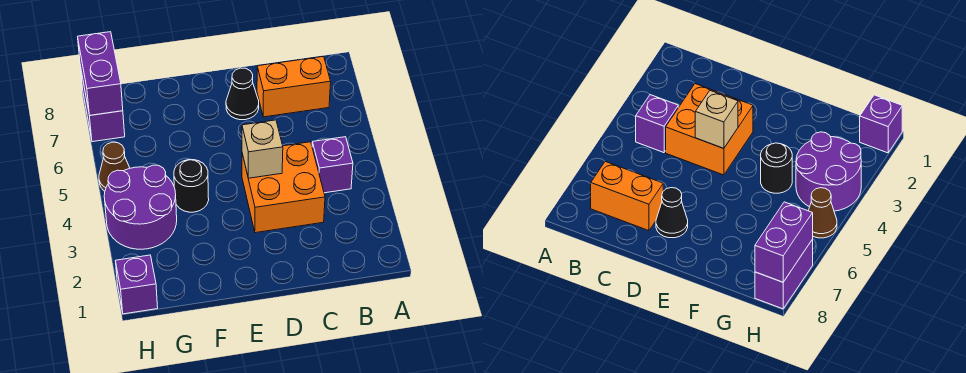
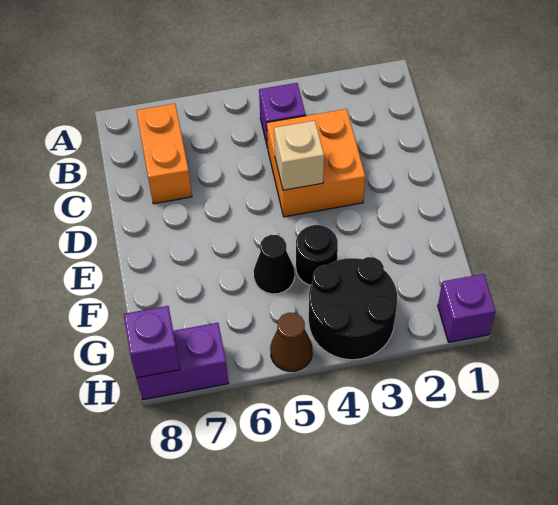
black cone D7 level 1 -> black cone F5 level 1
purple round brick G3:H4 level 1 -> black round brick G3:H4 level 1
purple brick H7:H8 level 2 -> purple brick H8 level 2

